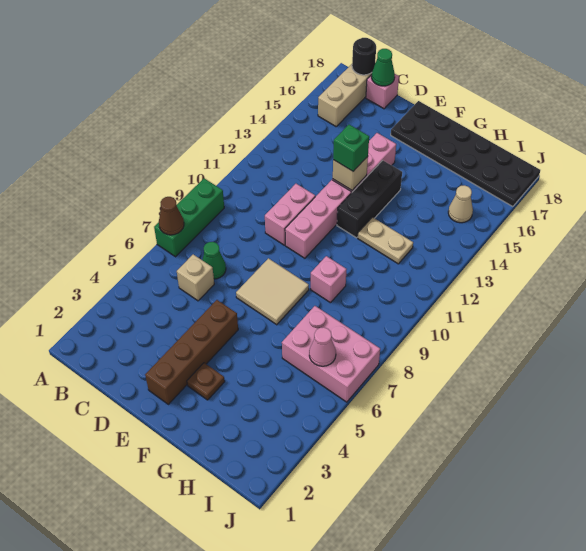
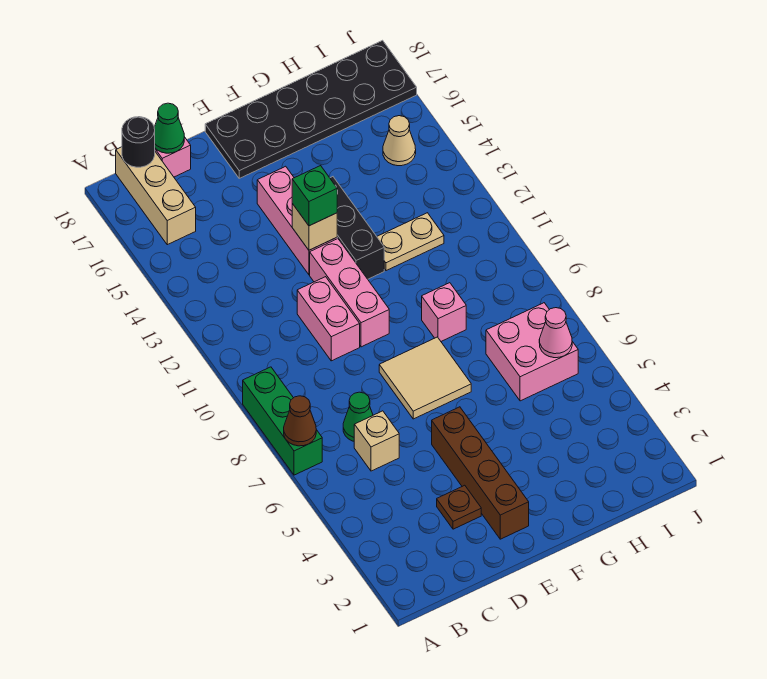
brown plate F3 level 1 -> brown plate D3 level 1
pink brick H6:J7 level 1 -> pink brick H6:I7 level 1

